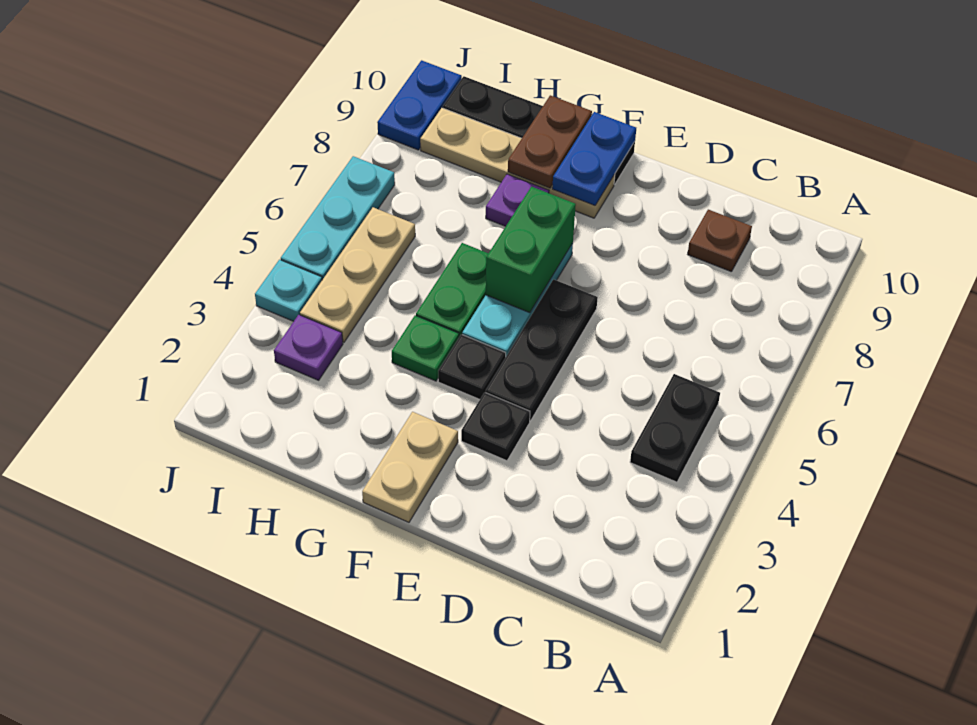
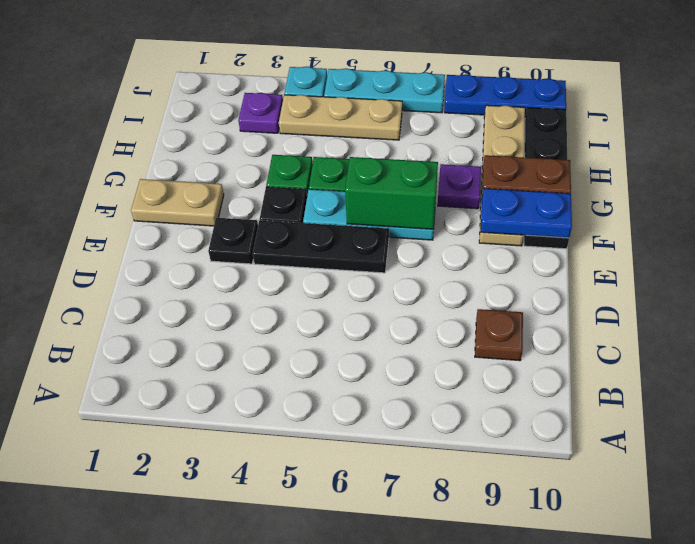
black plate B4:B5 level 1 -> none
blue plate J9:J10 level 1 -> blue plate J8:J10 level 1

